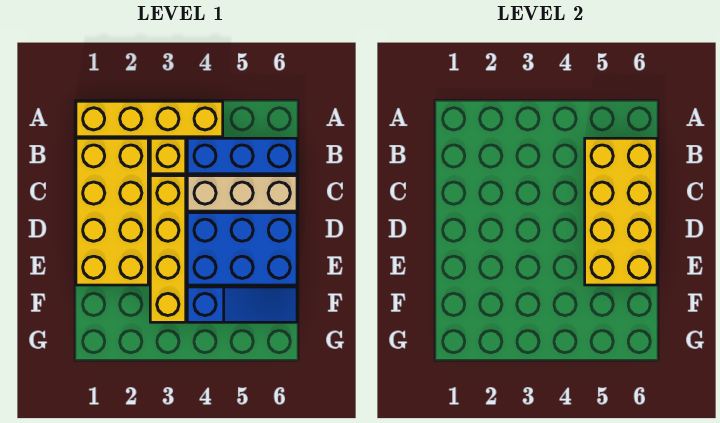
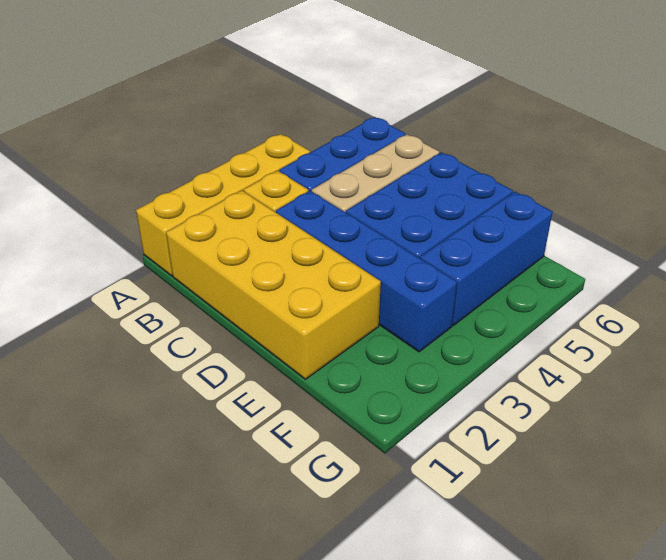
yellow brick B5:E6 level 2 -> none
yellow brick C3:F3 level 1 -> blue brick C3:F3 level 1
blue slope F4:F6 level 1 top 4 -> blue brick F4:F6 level 1

